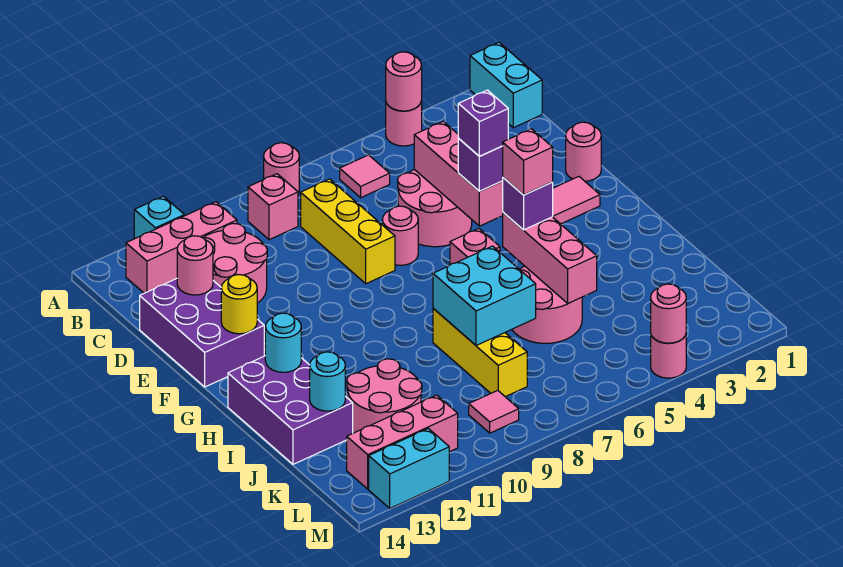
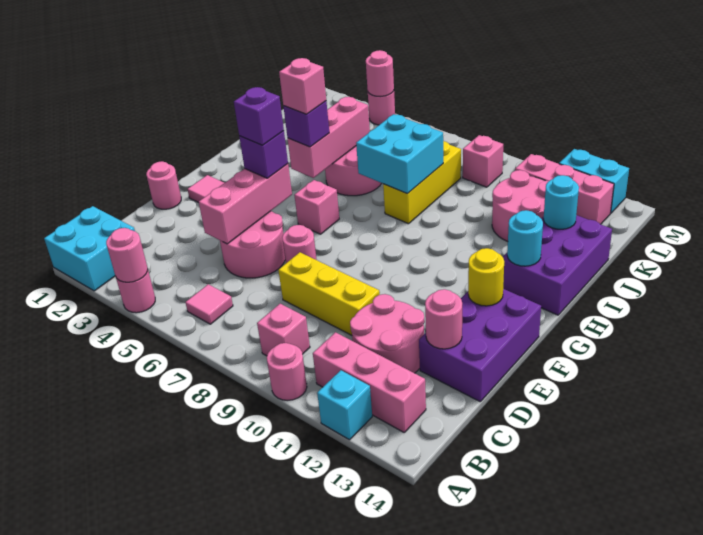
cyan brick A1:B1 level 1 -> cyan brick A1:B2 level 1
pink round brick A8 level 1 -> pink round brick A10 level 1
yellow brick C8:E8 level 1 -> yellow brick D8:D10 level 1
pink tile L9 level 1 -> pink brick L9 level 1

